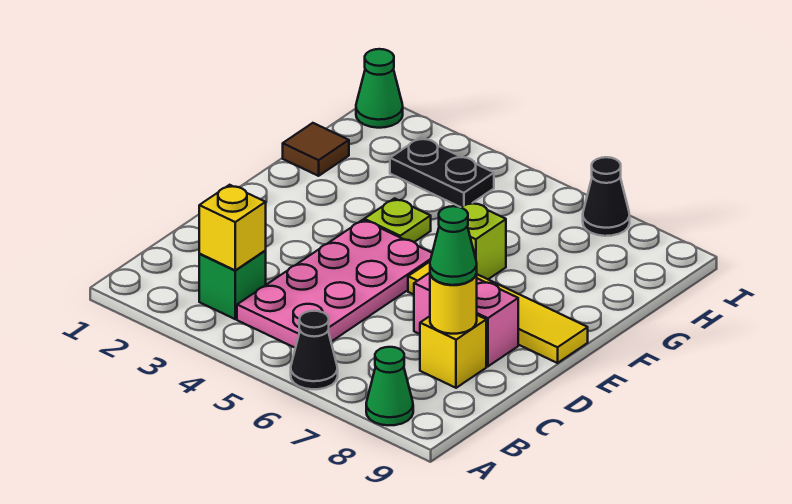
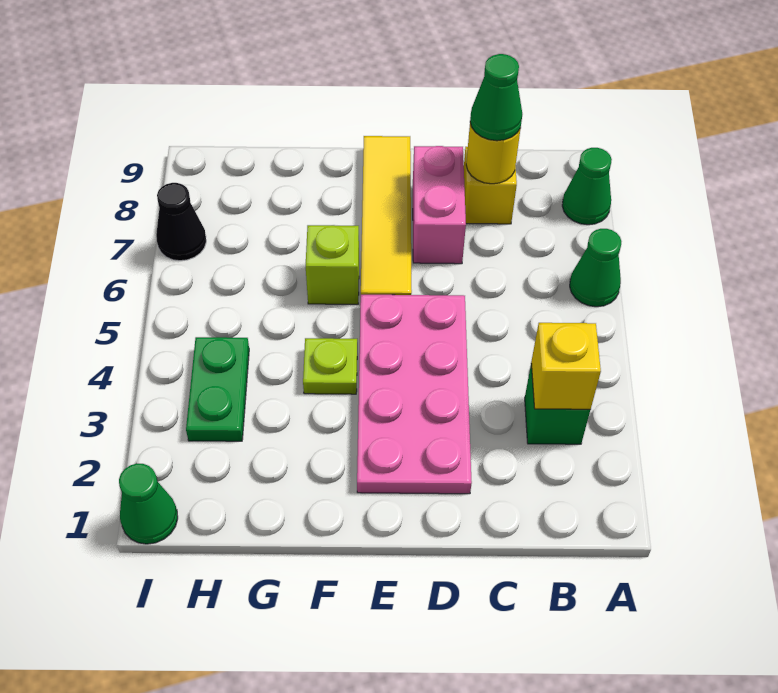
black cone A6 level 1 -> green cone A6 level 1
pink plate B4:E5 level 1 -> pink plate D2:E5 level 1
brown tile G1 level 1 -> none
black plate H3:H4 level 1 -> green plate H3:H4 level 1

